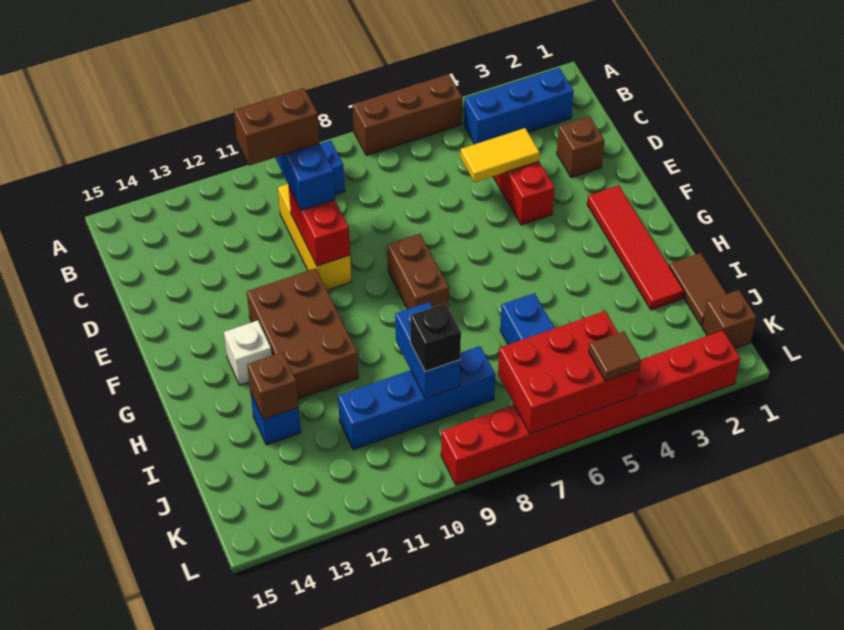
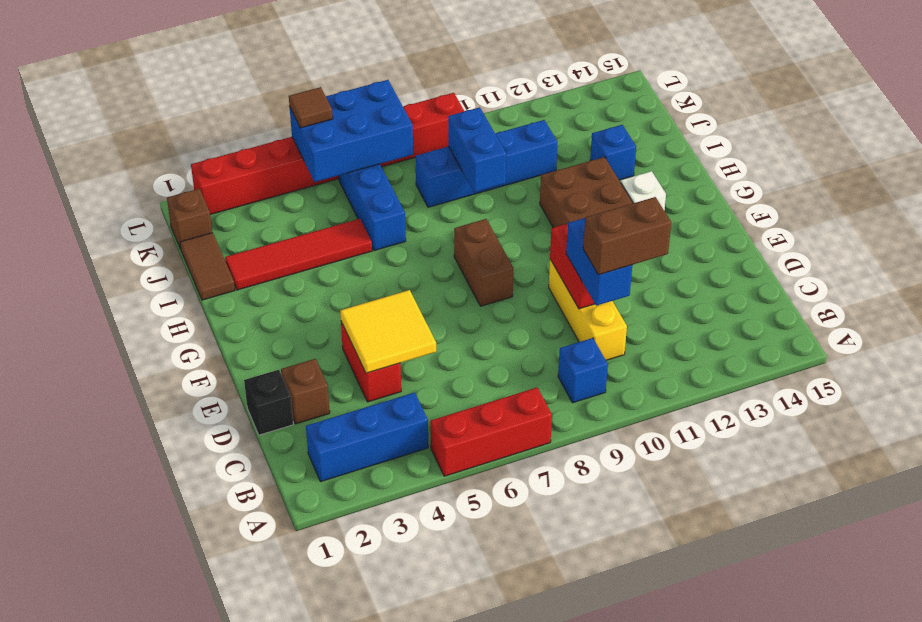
brown brick A5:A7 level 1 -> red brick A5:A7 level 1
yellow tile D4:D5 level 2 -> yellow tile D4:E5 level 2
red tile F2:I2 level 1 -> red tile I2:I5 level 1
brown brick I13 level 2 -> none
black brick J9 level 3 -> black brick D1 level 1
red brick K5:L7 level 2 -> blue brick K5:L7 level 2

